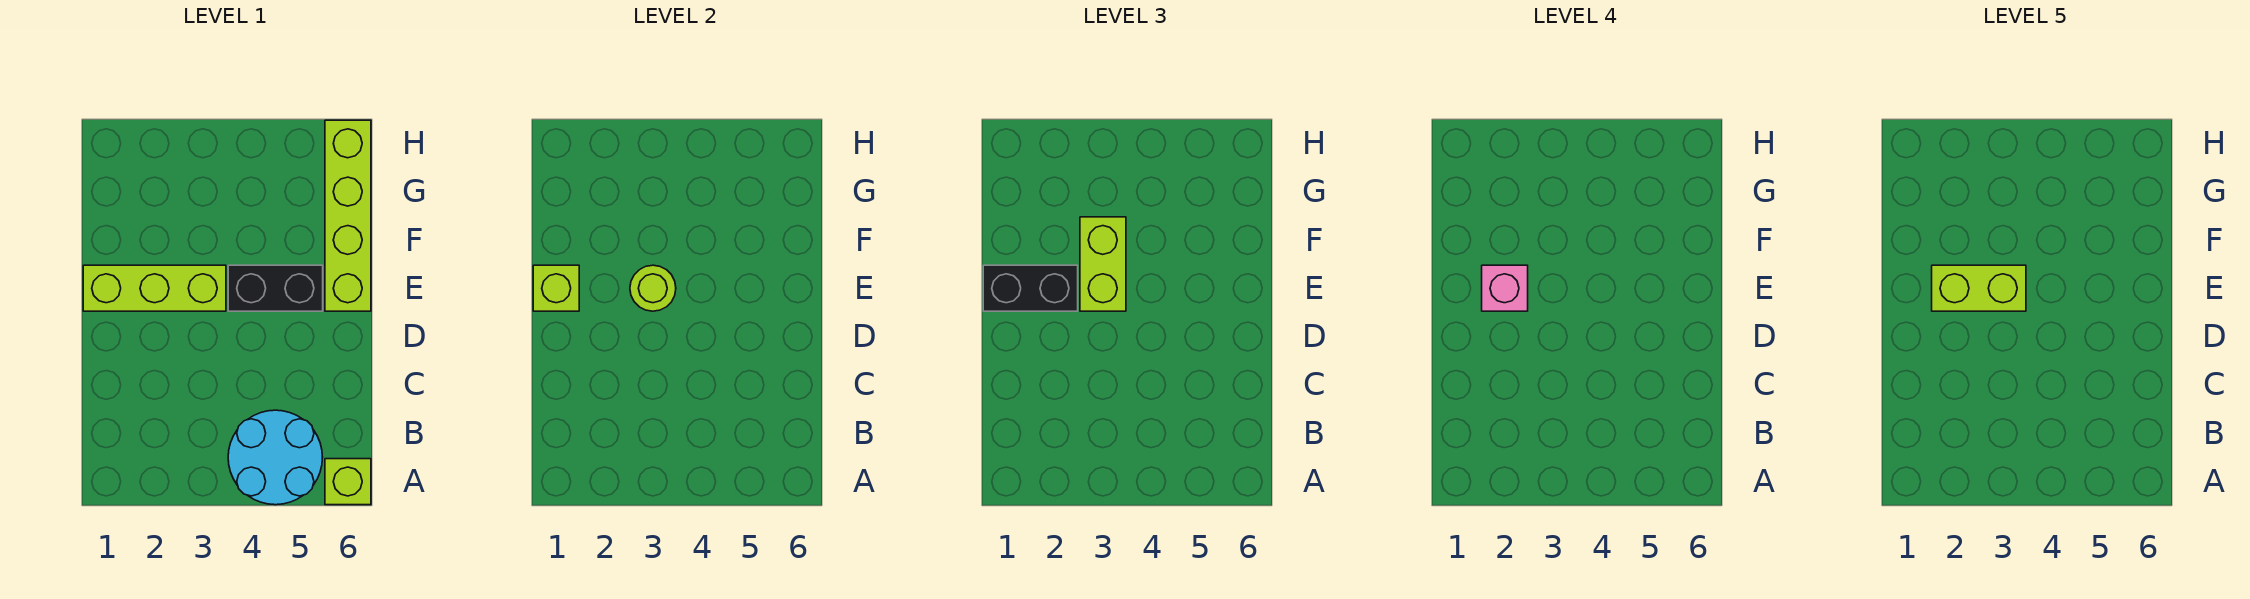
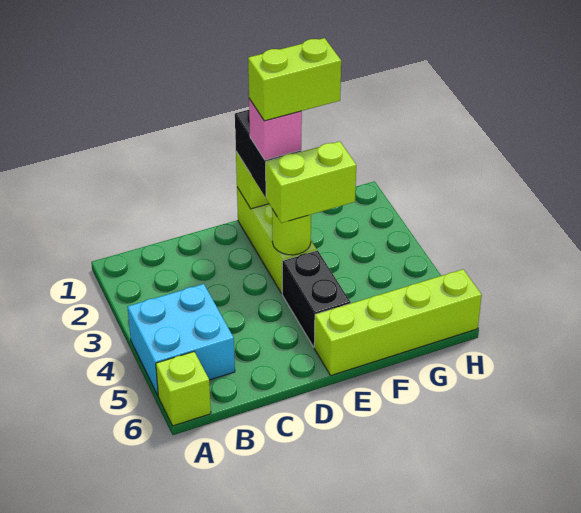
cyan round brick A4:B5 level 1 -> cyan brick A4:B5 level 1
lime brick E2:E3 level 5 -> lime brick E2:F2 level 5

